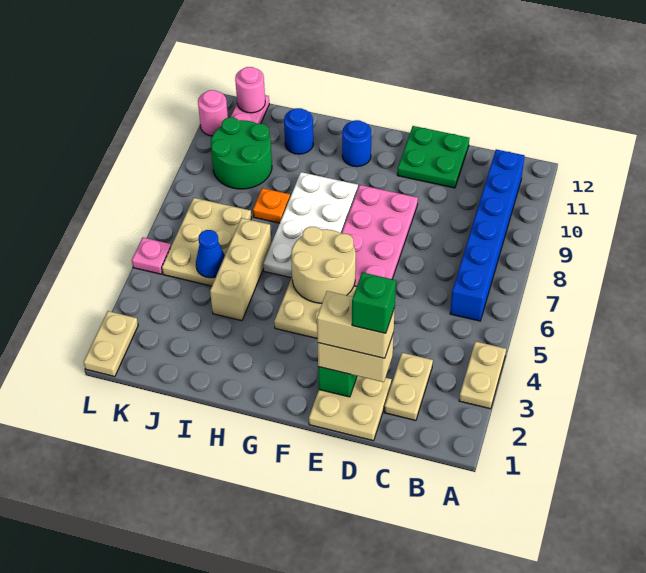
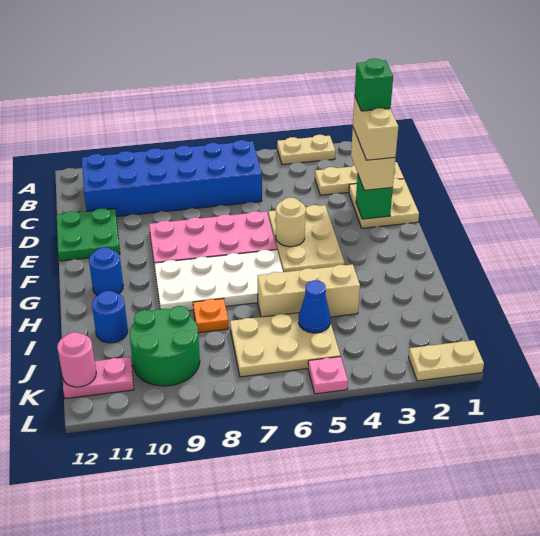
blue brick B6:B11 level 1 -> blue brick B6:C11 level 1
tan plate C2:C3 level 1 -> tan plate C1:C3 level 1
tan round brick F5:G6 level 2 -> tan round brick F5 level 2
pink round brick L11 level 1 -> none

